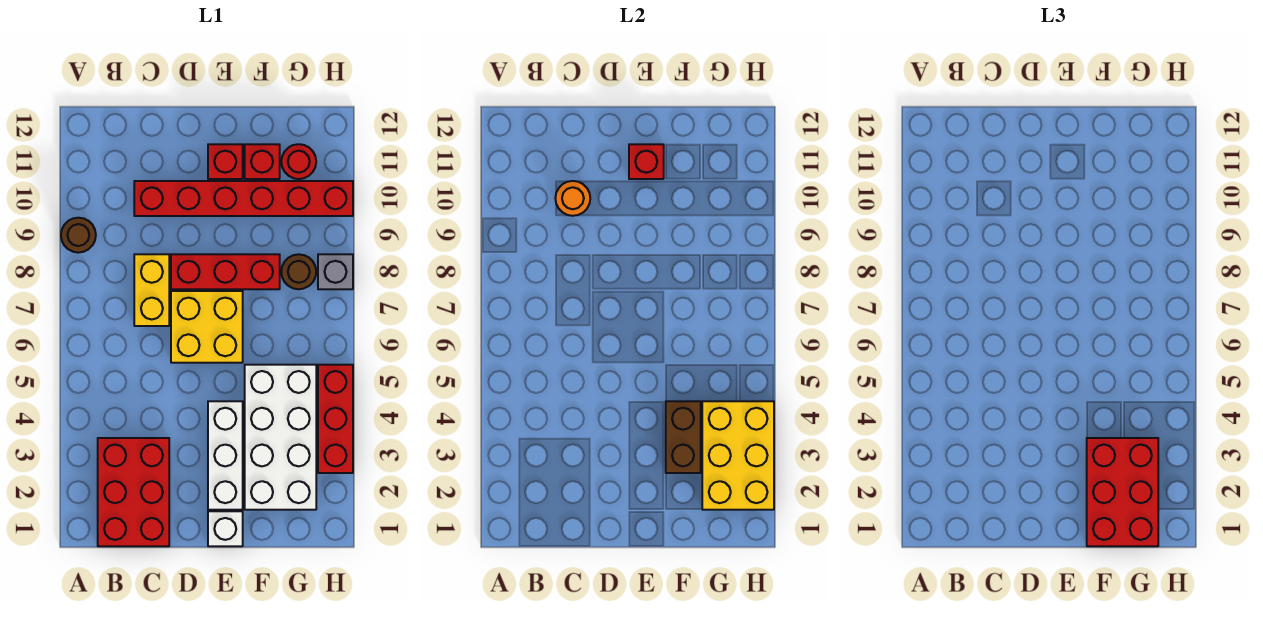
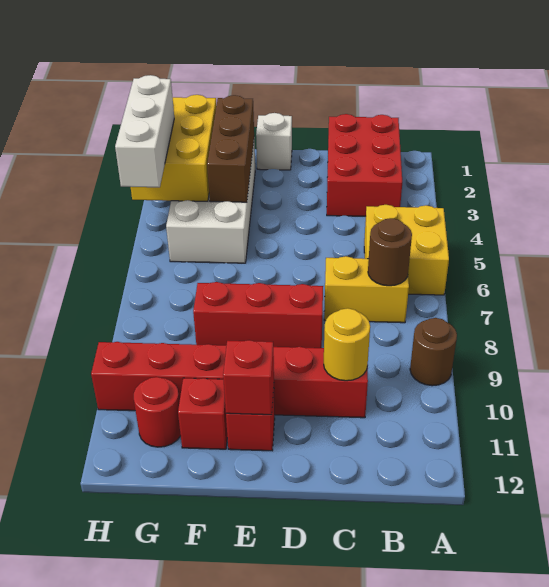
yellow brick C7:C8 level 1 -> yellow brick B7:C7 level 1
orange round brick C10 level 2 -> yellow round brick C10 level 2
yellow brick D6:E7 level 1 -> yellow brick A5:B6 level 1
white brick E2:E4 level 1 -> white brick H3:H5 level 3
red brick F1:G3 level 3 -> none
brown brick F3:F4 level 2 -> brown brick F2:F4 level 2
brown round brick G8 level 1 -> brown round brick B7 level 2
red brick H3:H5 level 1 -> none
grey brick H8 level 1 -> none

